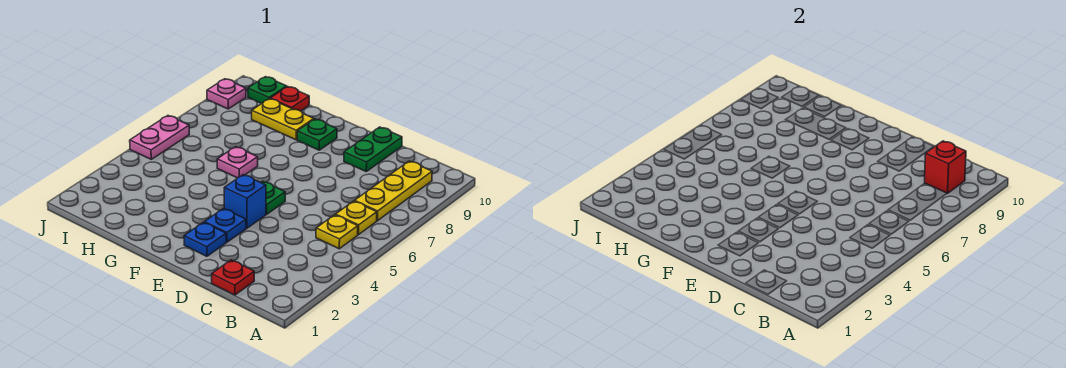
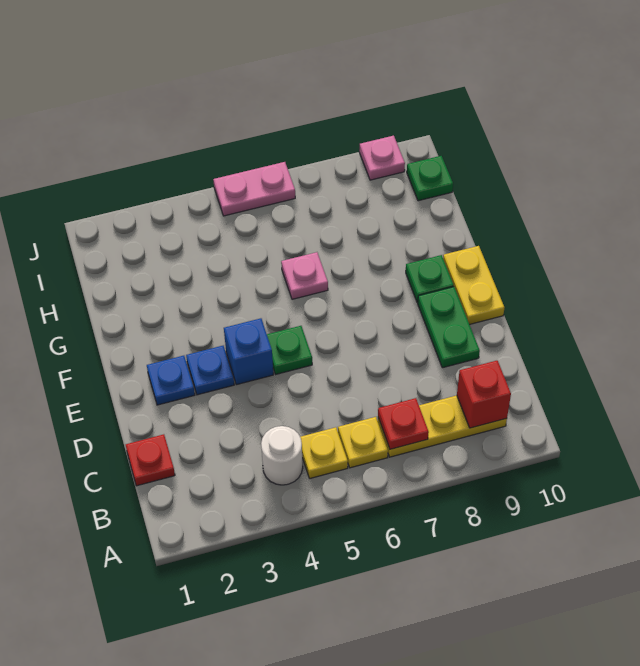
none -> white round brick B4 level 1
green plate D9:D10 level 1 -> green plate D9:E9 level 1
yellow plate G9:H9 level 1 -> yellow plate E10:F10 level 1
red plate H10 level 1 -> red plate B7 level 2

